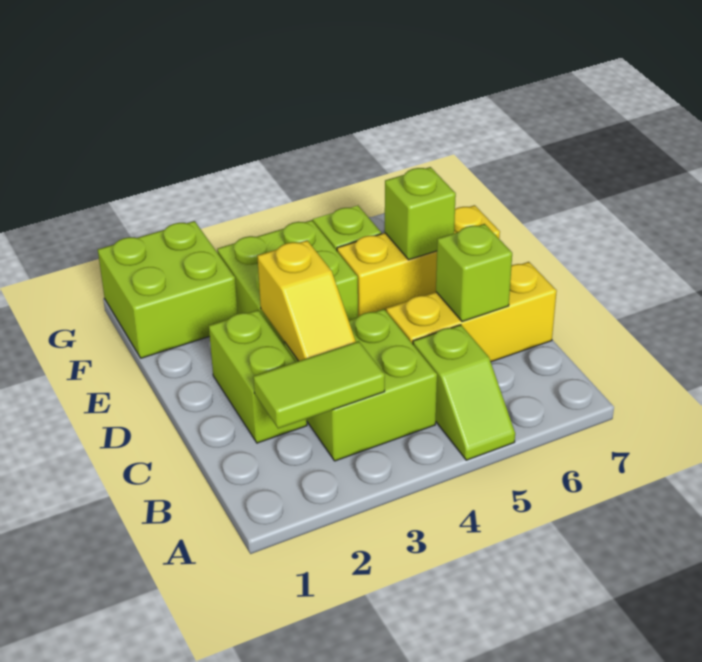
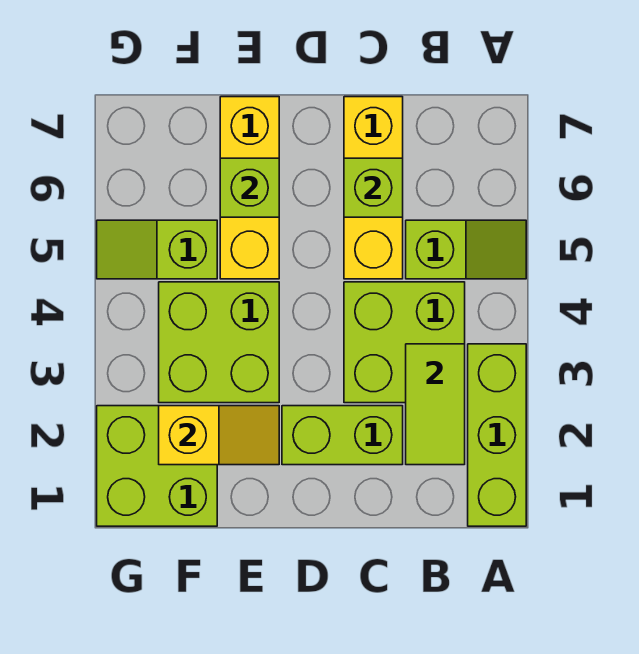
none -> lime brick A1:A3 level 1
yellow slope C3:D3 level 2 top D -> yellow slope E2:F2 level 2 top F

